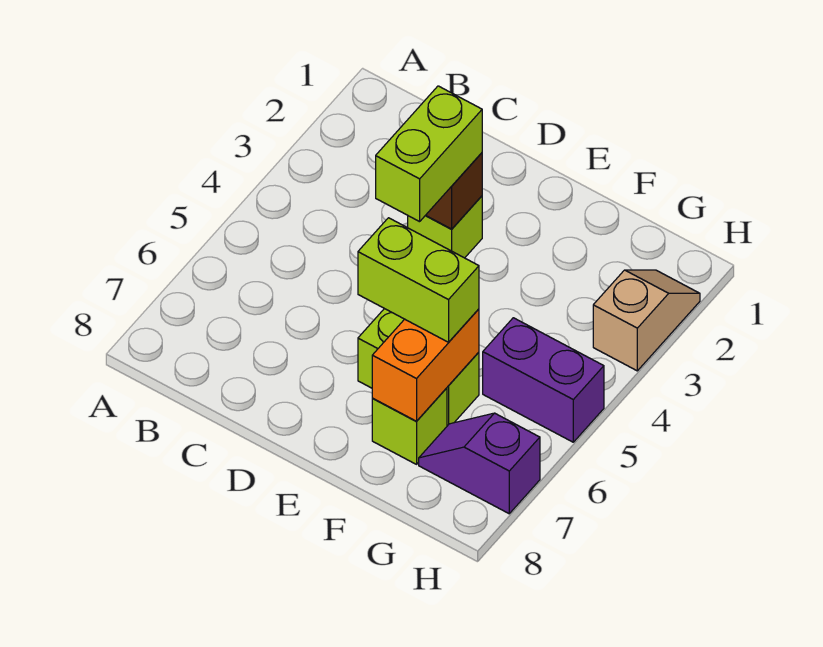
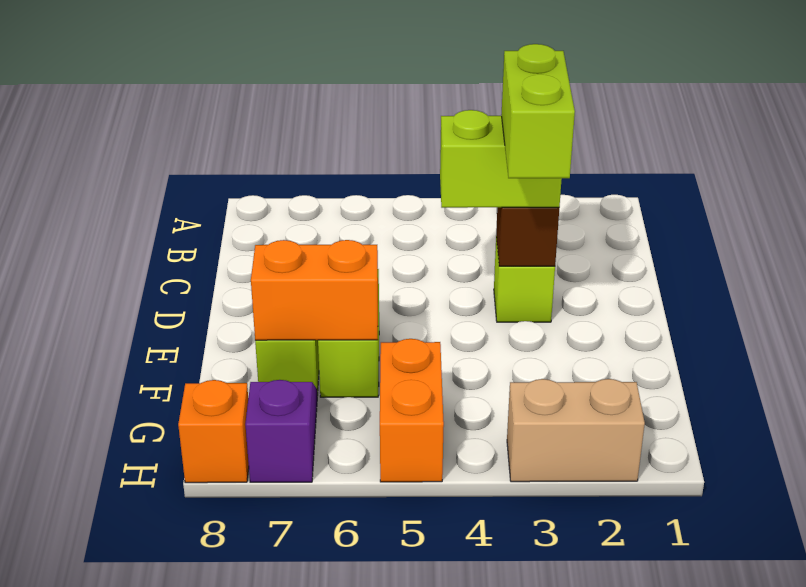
lime brick E6:F6 level 3 -> lime brick D3:E3 level 4
purple brick G5:H5 level 1 -> orange brick G5:H5 level 1
tan slope H2:H3 level 1 top 3 -> tan brick H2:H3 level 1
none -> orange brick H8 level 1

